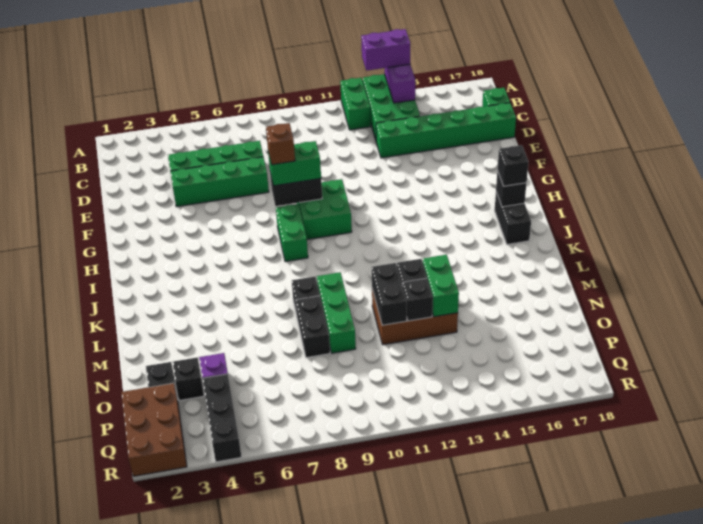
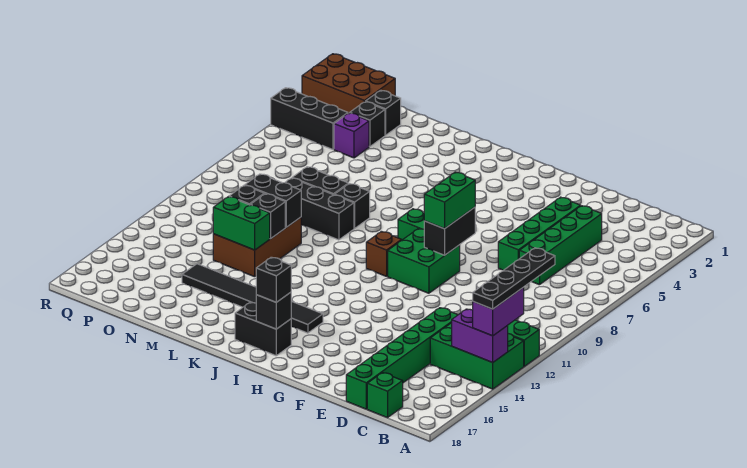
none -> black plate A11:A14 level 4
brown brick G8 level 4 -> brown brick I10 level 1
none -> black tile I15:N15 level 1
green brick L9:N9 level 1 -> black brick L9:N9 level 1

